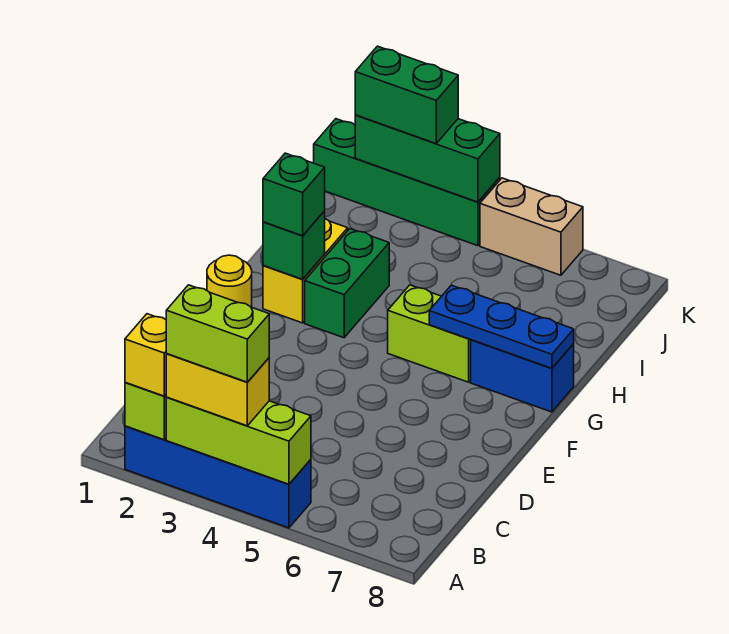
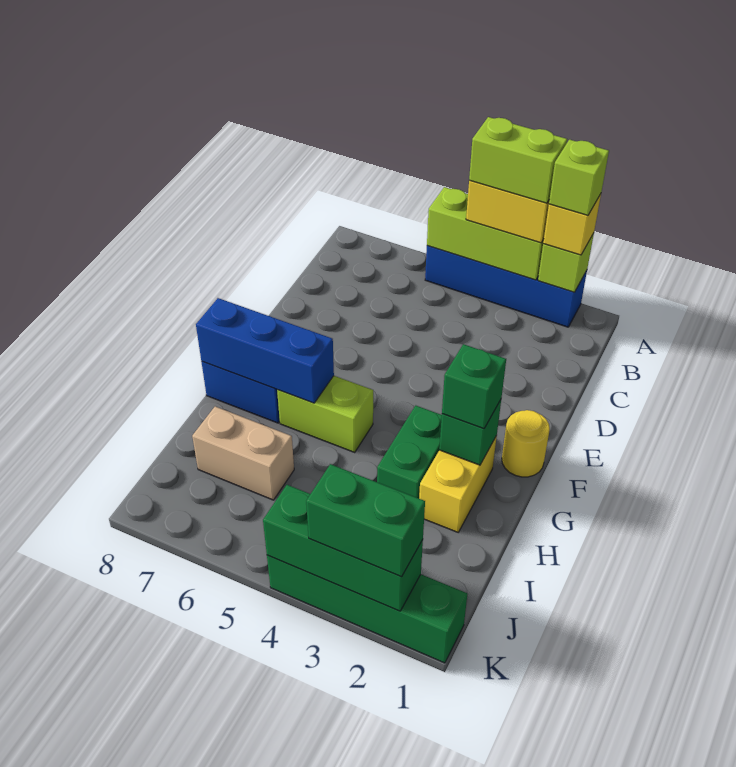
none -> lime brick A2 level 4
blue plate G6:G8 level 2 -> blue brick G6:G8 level 2
tan brick K5:K6 level 1 -> tan brick I6:I7 level 1

